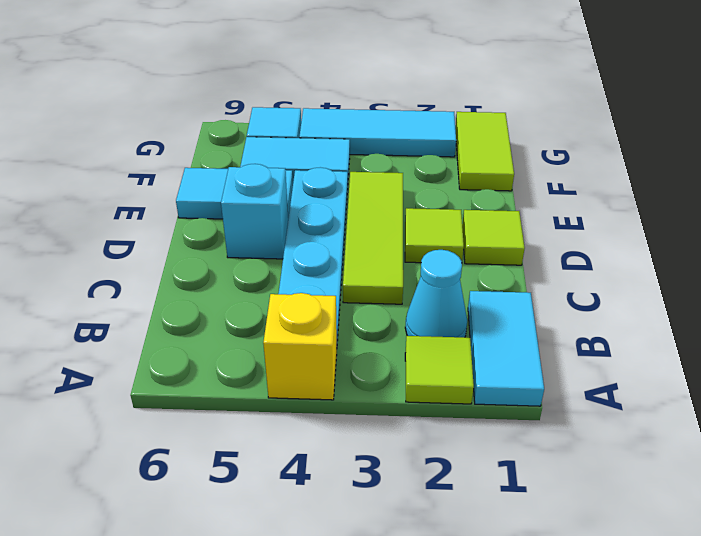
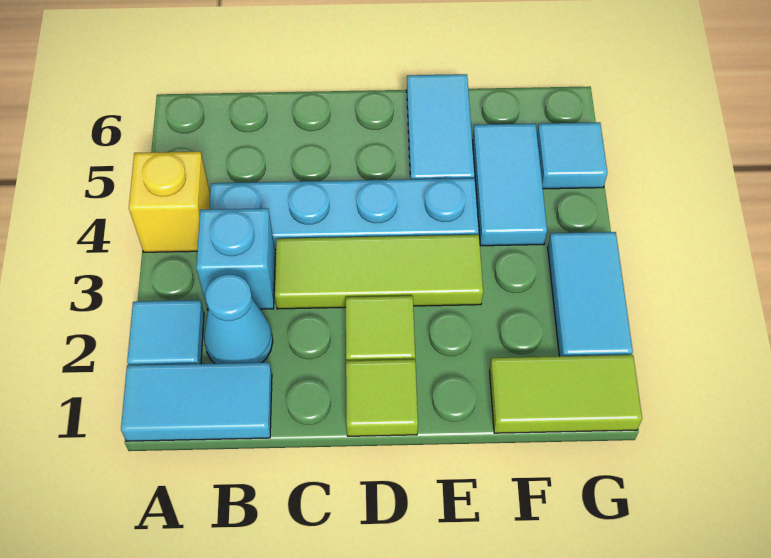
lime tile A2 level 1 -> cyan tile A2 level 1
cyan brick D5 level 1 -> cyan brick B3 level 1
cyan tile G2:G4 level 1 -> cyan tile G2:G3 level 1

